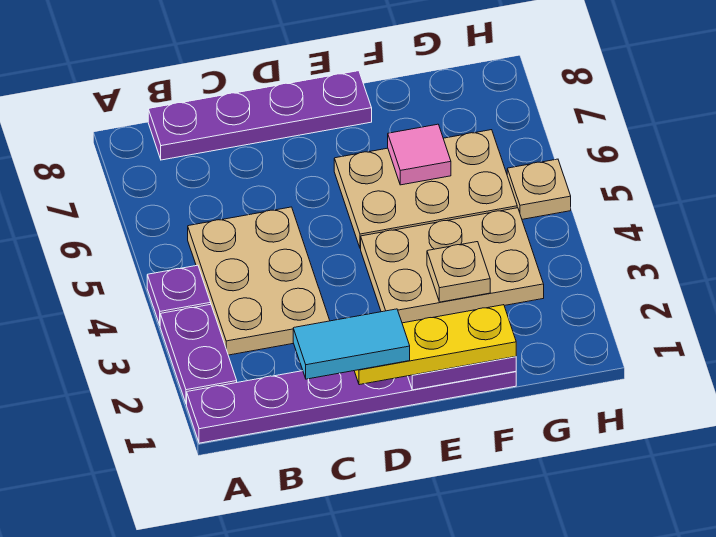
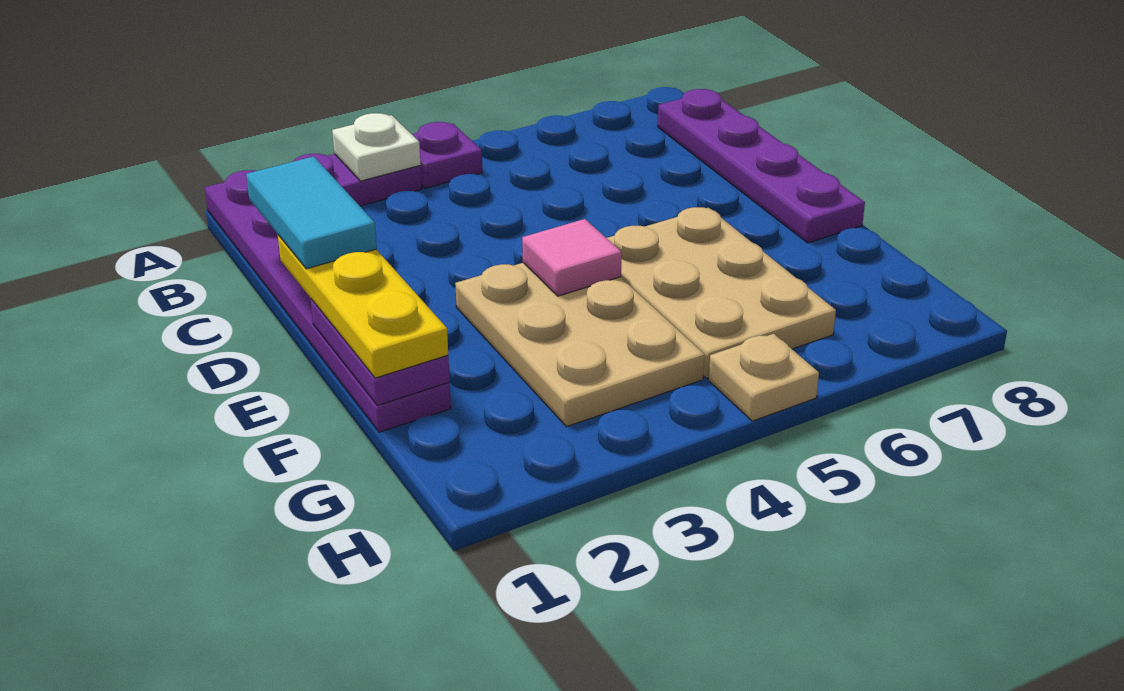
none -> white plate A3 level 2
tan plate B3:C5 level 1 -> none
tan plate F3 level 2 -> none
pink tile F6 level 2 -> pink tile E4 level 2

